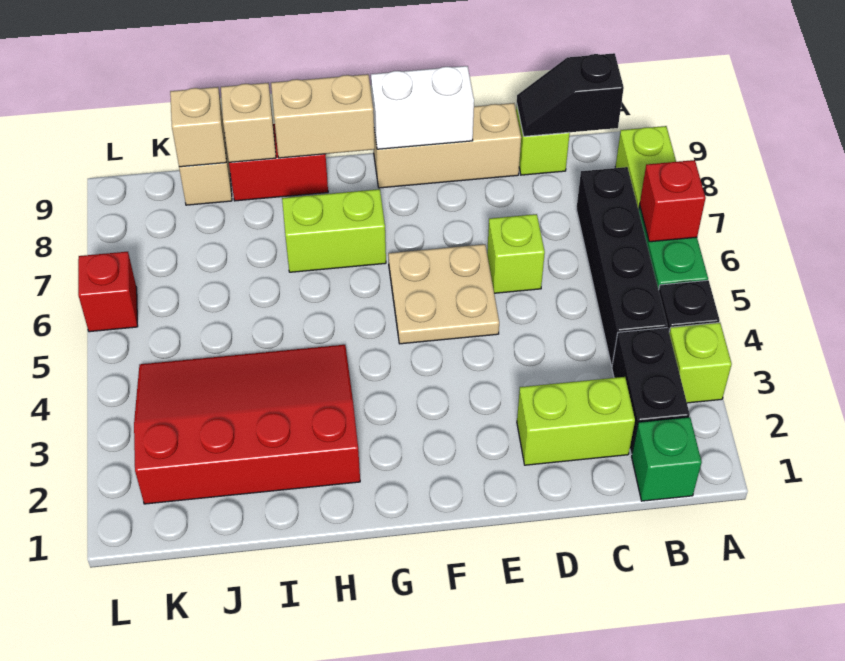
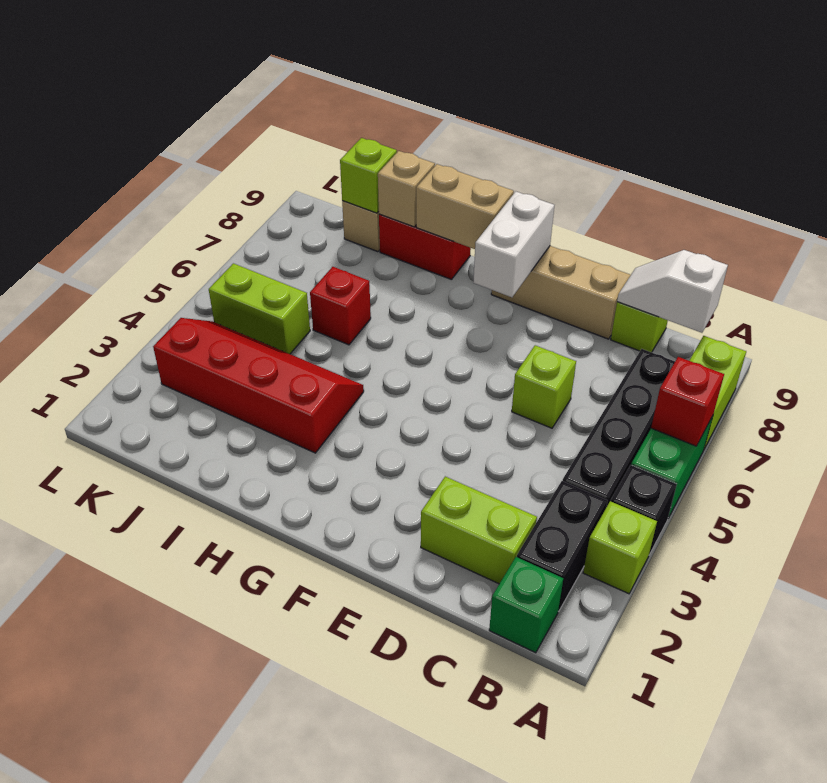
black slope B9:C9 level 2 top B -> white slope B9:C9 level 2 top B
tan plate E5:F6 level 1 -> none
white brick E9:F9 level 2 -> white brick F8:F9 level 2
lime brick G7:H7 level 1 -> lime brick J5:K5 level 1
red slope H2:K4 level 1 top 2 -> red slope H3:K4 level 1 top 3
tan brick J9 level 2 -> lime brick J9 level 2
red brick L6 level 1 -> red brick I6 level 1

